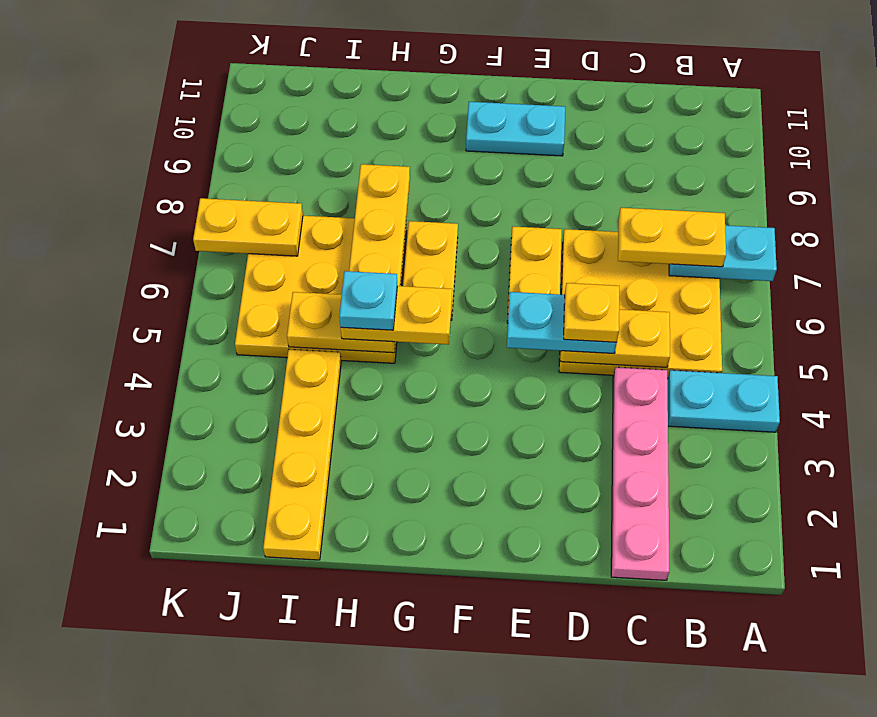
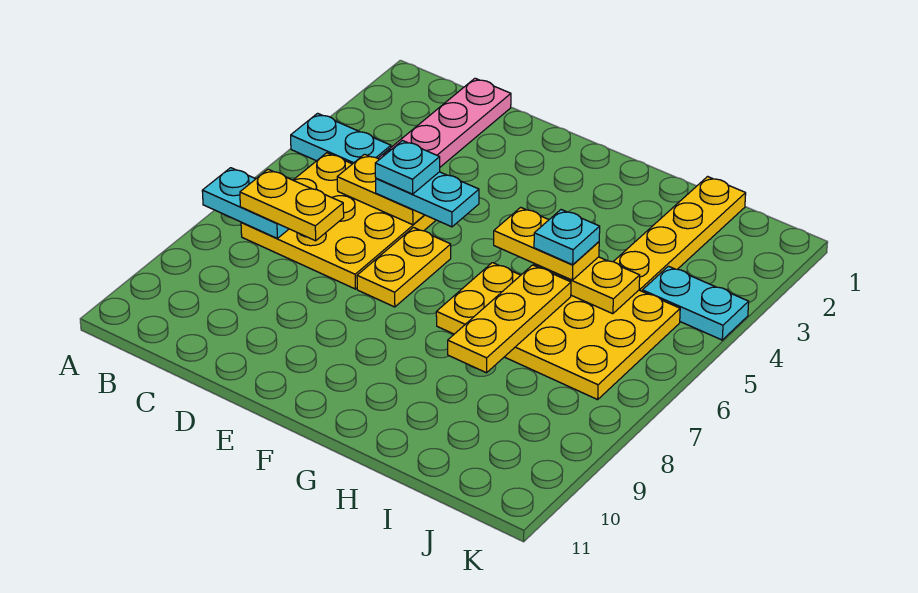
yellow plate D5 level 4 -> cyan plate D5 level 4
cyan plate E10:F10 level 1 -> cyan plate J4:K4 level 1
yellow plate J7:K7 level 2 -> none

